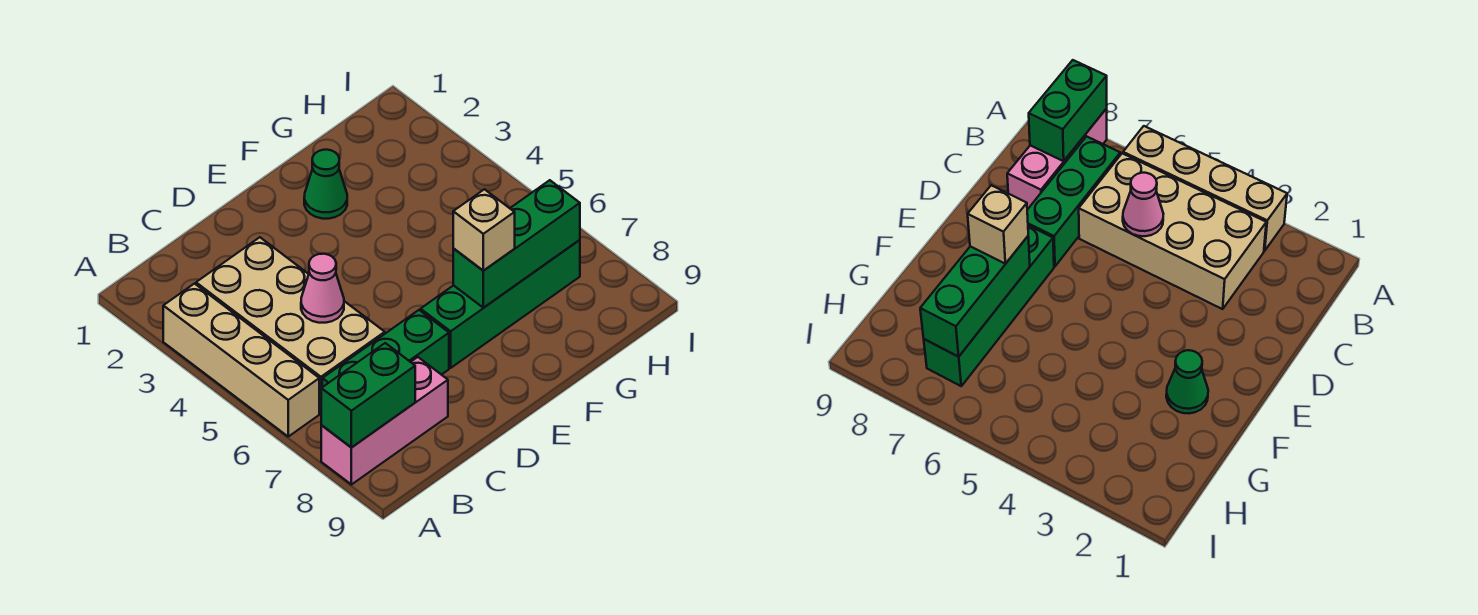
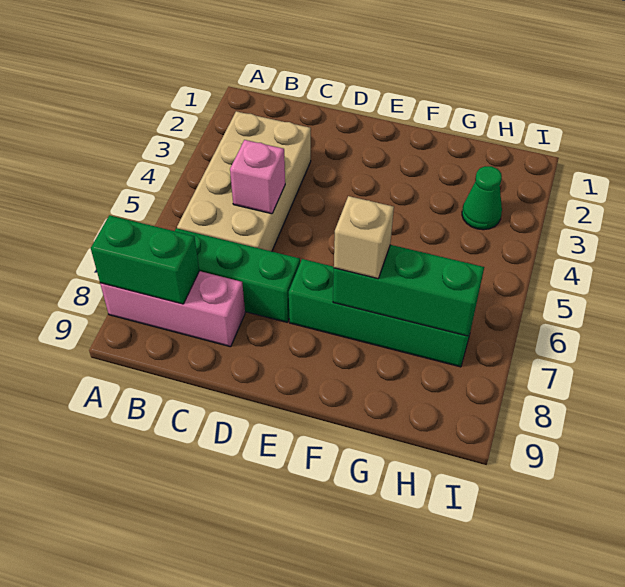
tan brick A3:A6 level 1 -> none
pink cone C5 level 2 -> pink brick C5 level 2
green cone F2 level 1 -> green cone H3 level 1

